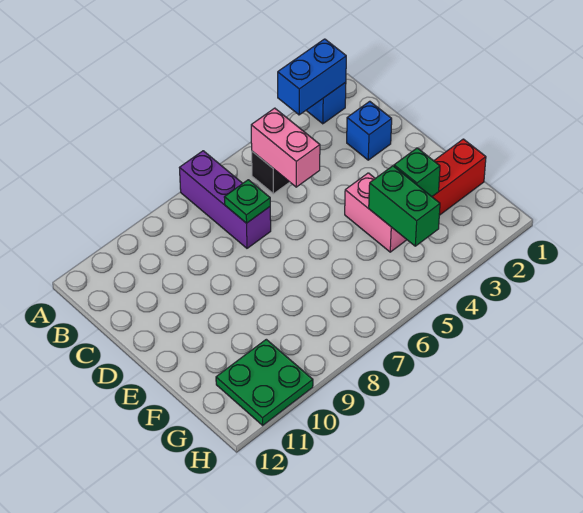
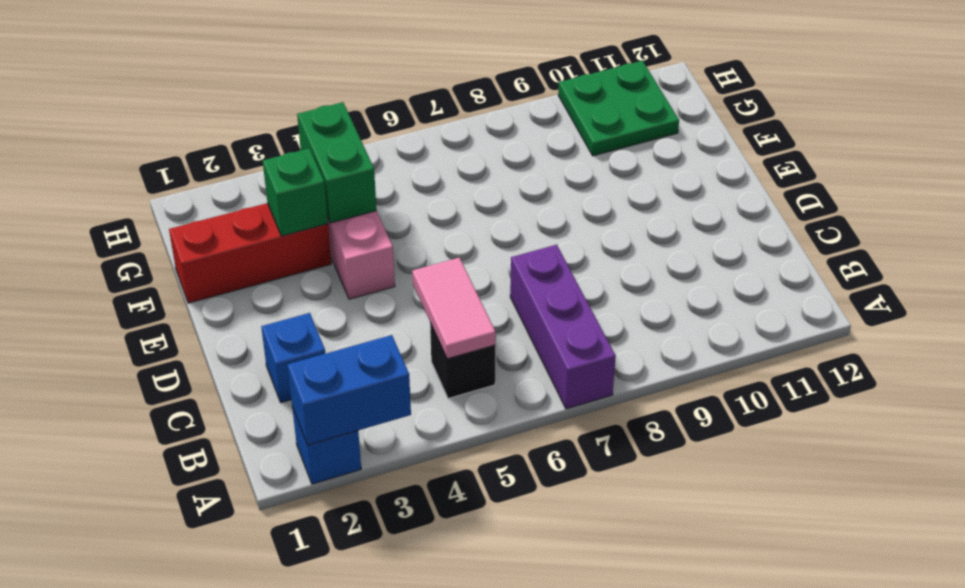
pink brick B5:C5 level 2 -> pink tile B5:C5 level 2
green plate C7 level 2 -> none

